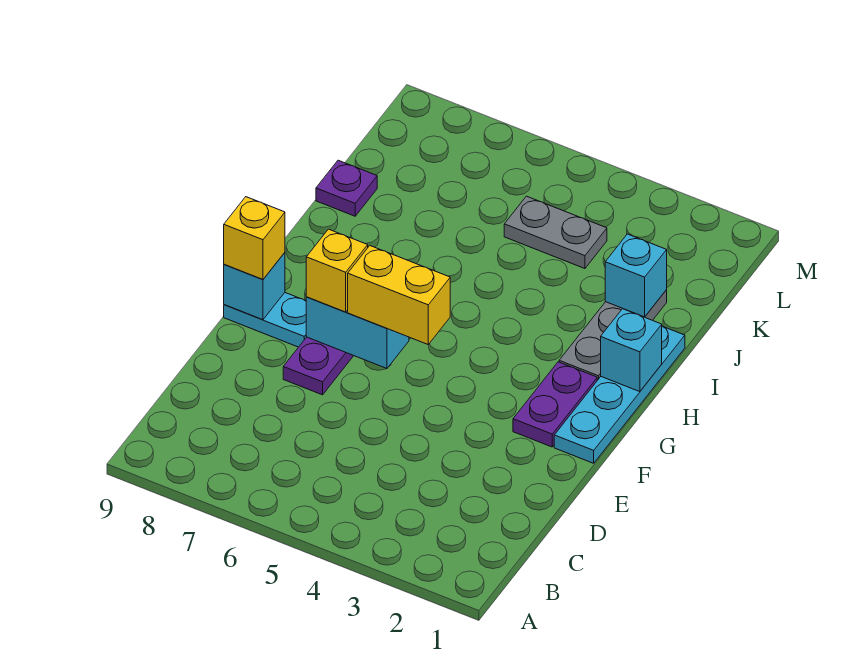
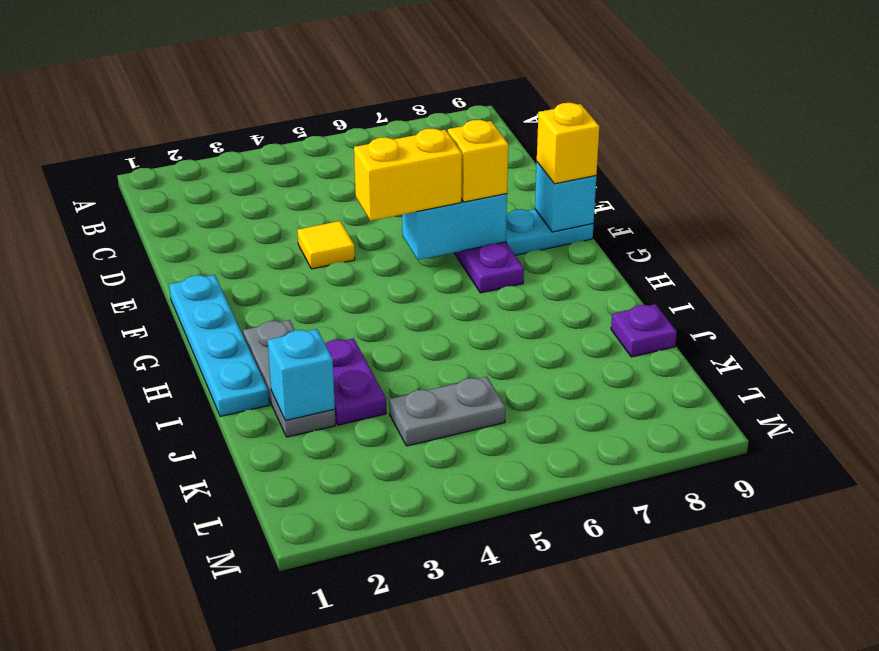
none -> yellow tile E4 level 1
purple plate F2:G2 level 1 -> purple plate I3:J3 level 1
cyan brick H1 level 2 -> none

